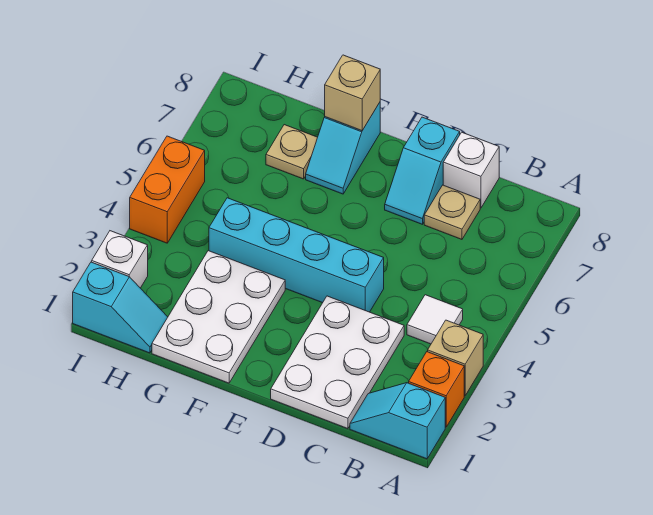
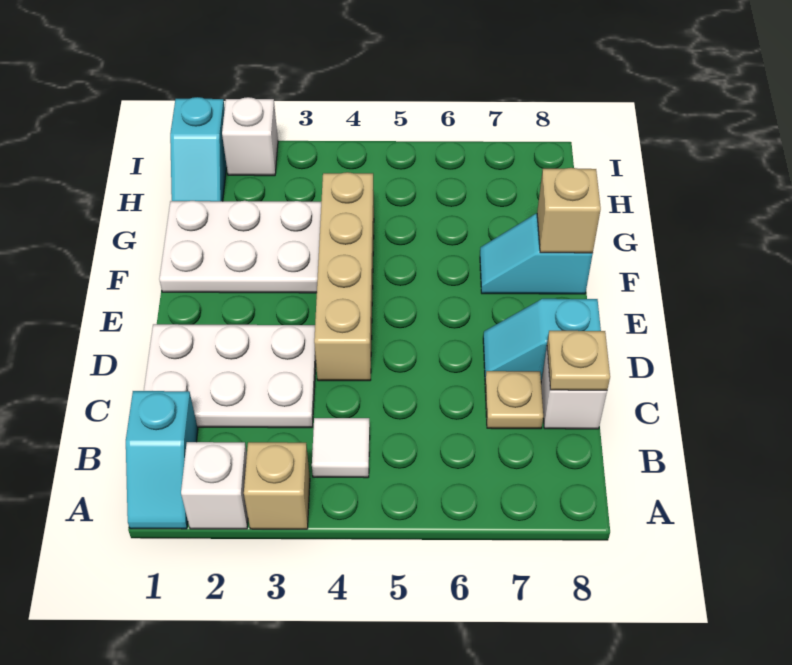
cyan slope A1:B1 level 1 top A -> cyan slope A1:B1 level 1 top B
orange brick A2 level 1 -> white brick A2 level 1
cyan brick D4:G4 level 1 -> tan brick D4:G4 level 1
tan plate G7 level 1 -> tan plate C8 level 2
orange brick I4:I5 level 1 -> none

